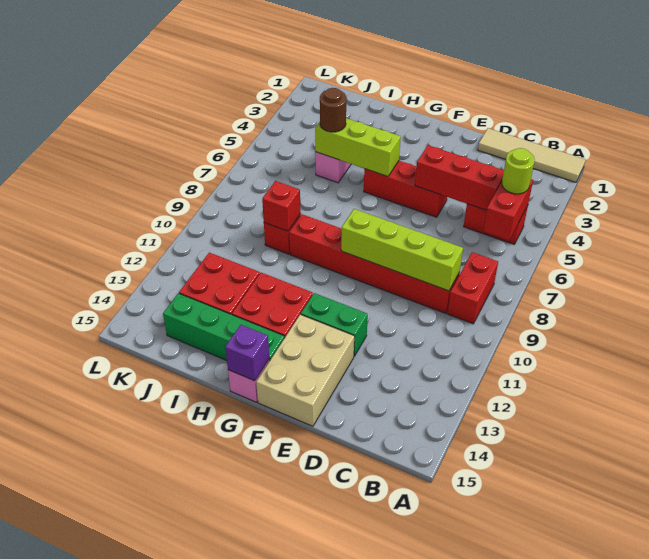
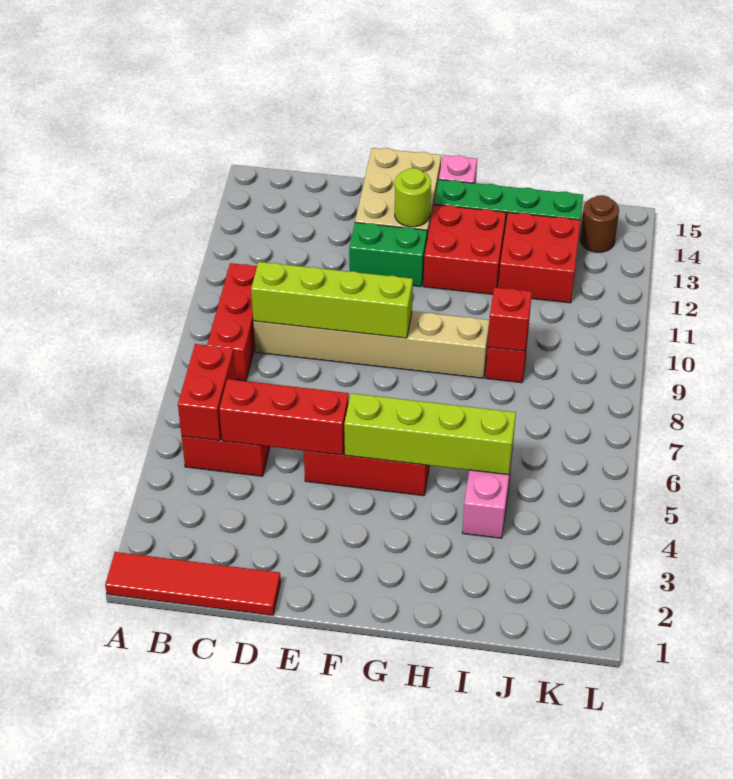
tan tile A1:D1 level 1 -> red tile A1:D1 level 1
lime round brick B5 level 3 -> lime round brick F13 level 2
red brick B8:B9 level 1 -> red brick B8:B10 level 1
red brick C9:H9 level 1 -> tan brick C9:H9 level 1
lime brick G5:I5 level 2 -> lime brick F5:I5 level 2
purple brick G15 level 2 -> none
brown round brick I5 level 3 -> brown round brick K14 level 1

